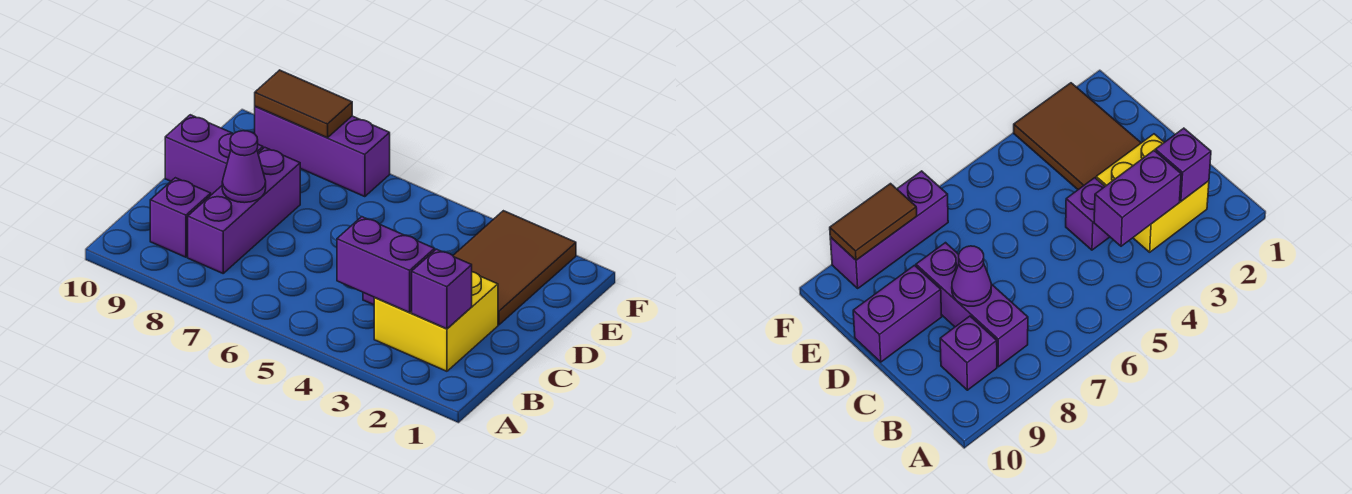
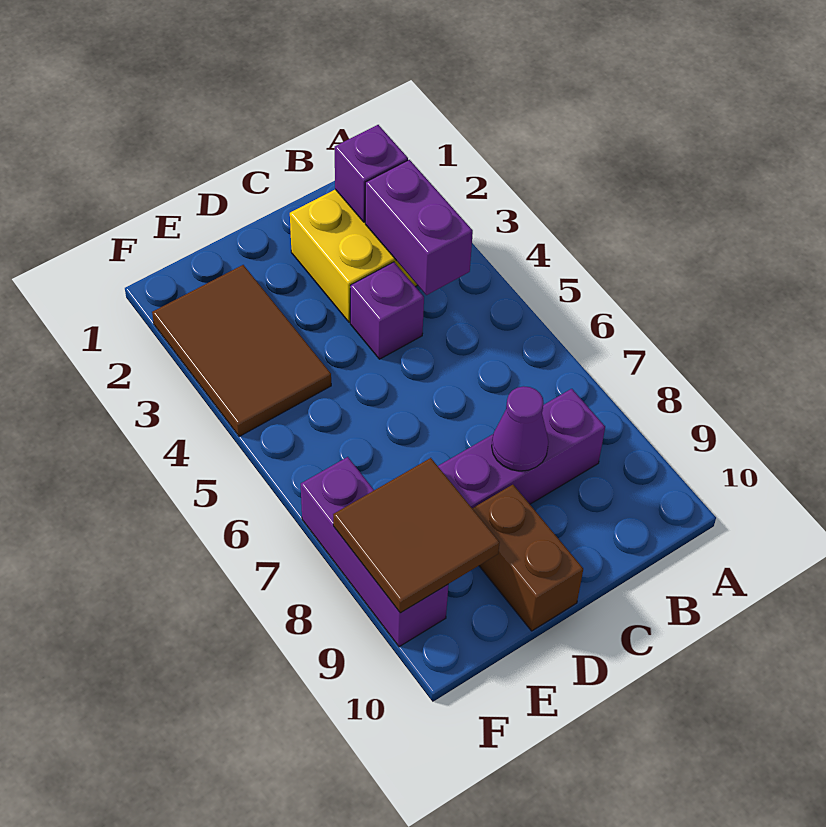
purple brick B9 level 1 -> none
brown tile D2:F3 level 1 -> brown tile E2:F4 level 1
purple brick D9:D10 level 1 -> brown brick D9:D10 level 1
brown tile F8:F9 level 2 -> brown tile E8:F9 level 2

